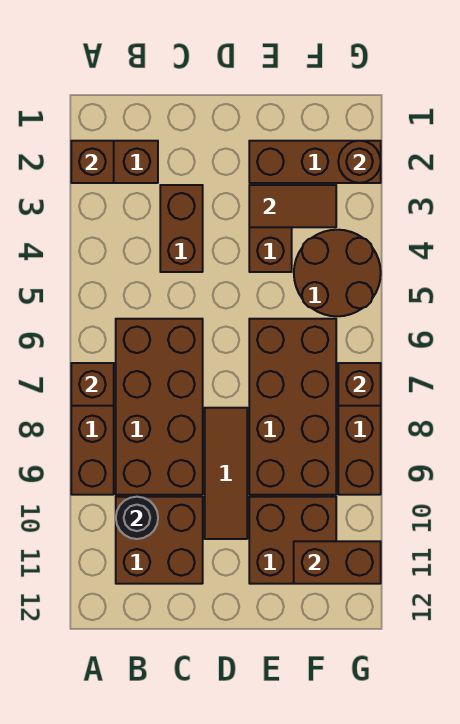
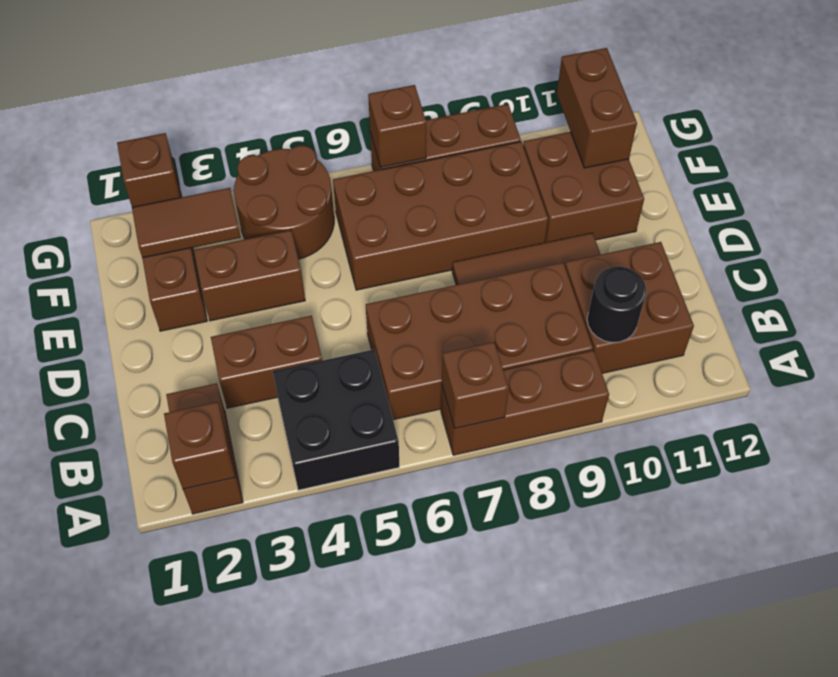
none -> black brick A4:B5 level 1
brown tile E3:F3 level 2 -> brown tile F2:F3 level 2
brown round brick G2 level 2 -> brown brick G2 level 2

